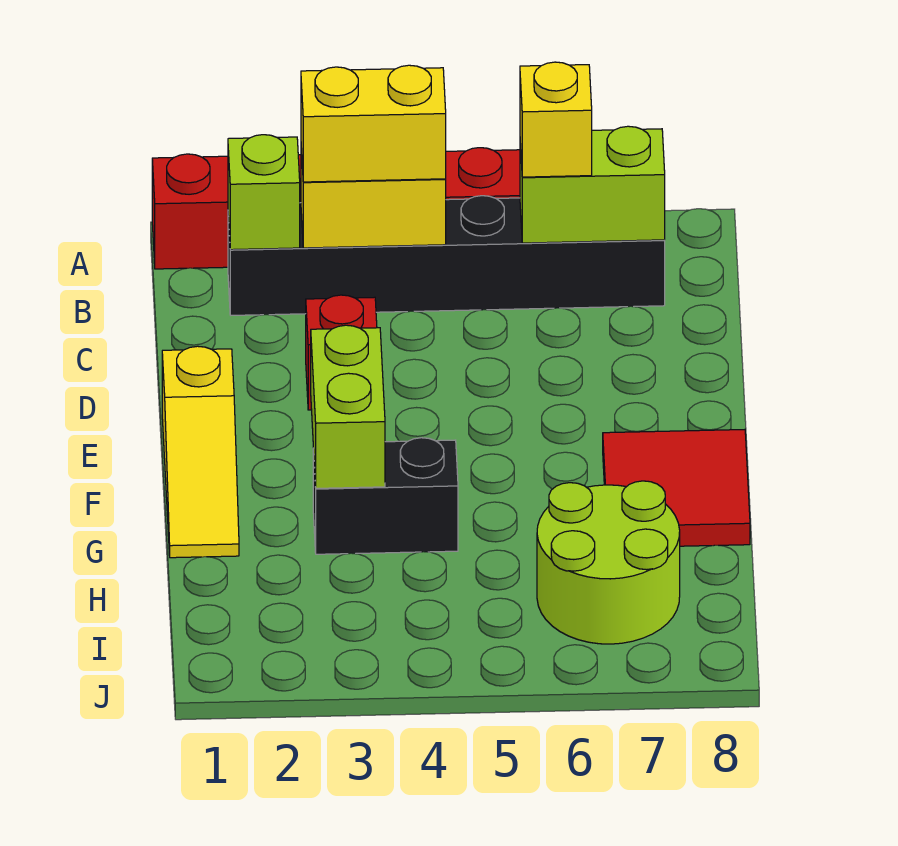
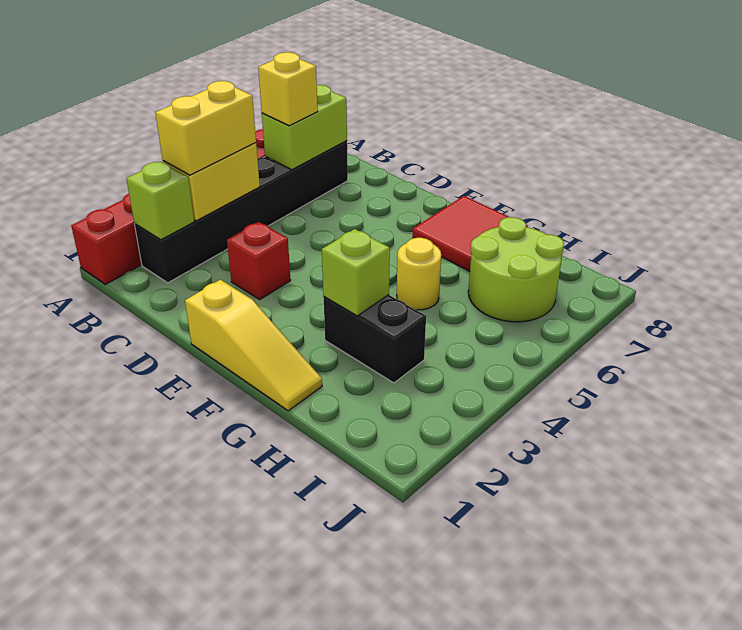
lime brick F3:G3 level 2 -> lime brick G3 level 2
black brick G3:G4 level 1 -> black brick G3:H3 level 1
none -> yellow round brick G5 level 1

